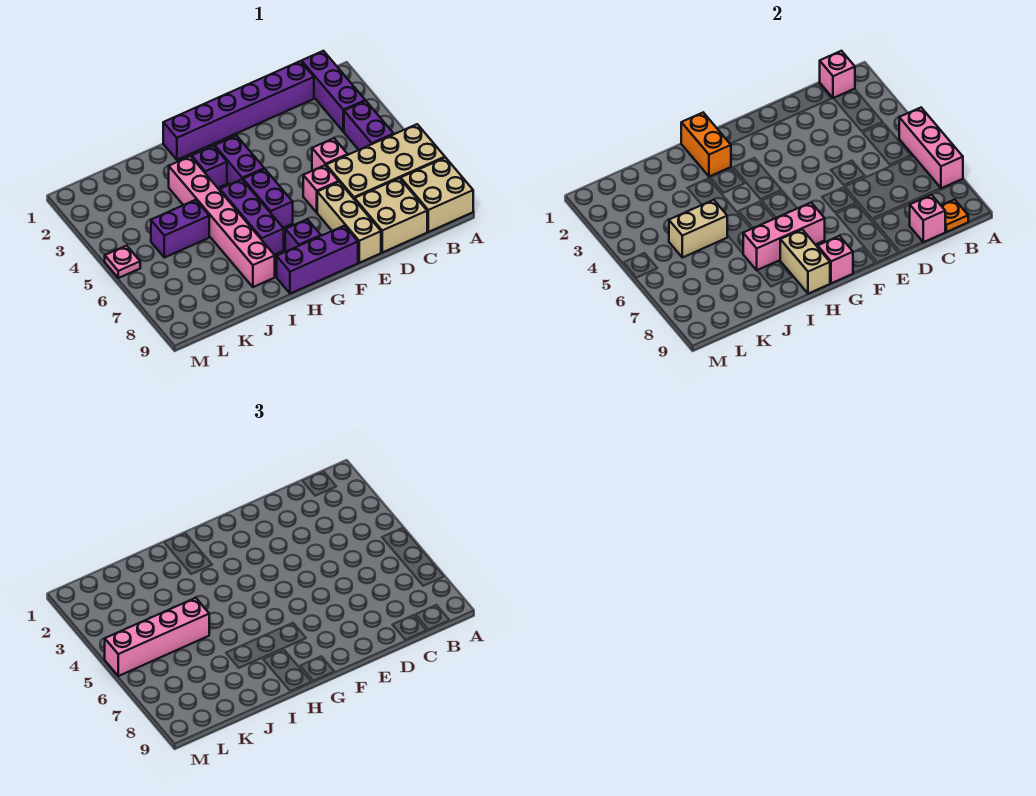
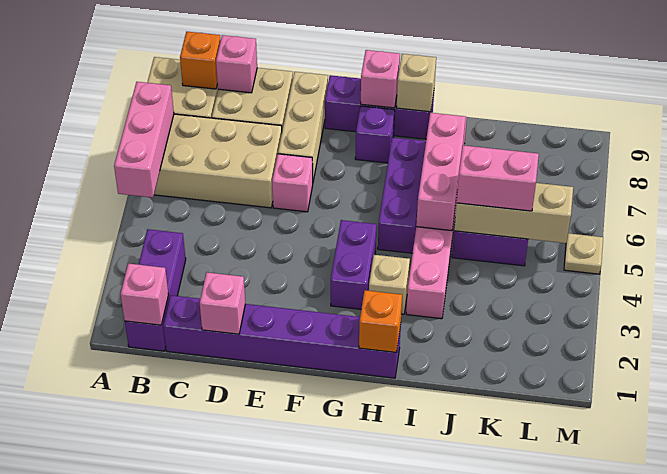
purple brick B4:B5 level 1 -> none
orange plate B9 level 2 -> orange brick B9 level 2
pink brick D5 level 1 -> pink brick D1 level 2
purple brick G5:G6 level 1 -> none
pink brick G7:I7 level 2 -> pink brick I5:I7 level 2
orange brick H1:H2 level 2 -> orange brick H1 level 2
purple brick H3 level 1 -> tan brick H3 level 1
tan brick H8:H9 level 2 -> tan brick H9 level 2
tan brick J5:K5 level 2 -> tan brick J5:L5 level 2
pink brick J5:M5 level 3 -> pink brick J5:K5 level 3
pink plate M5 level 1 -> tan plate M5 level 1

